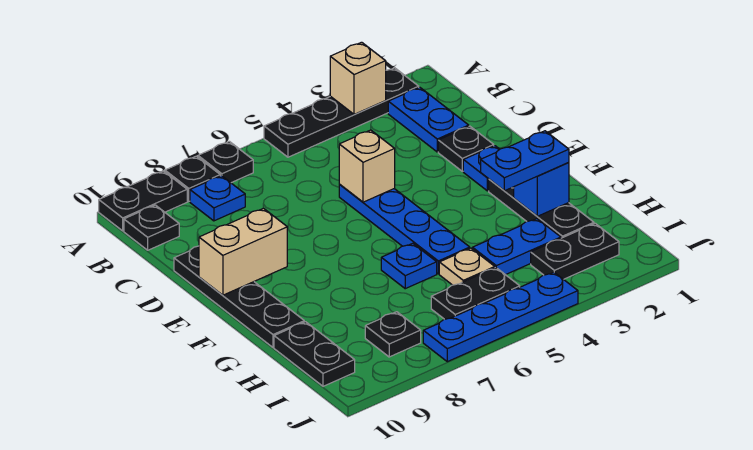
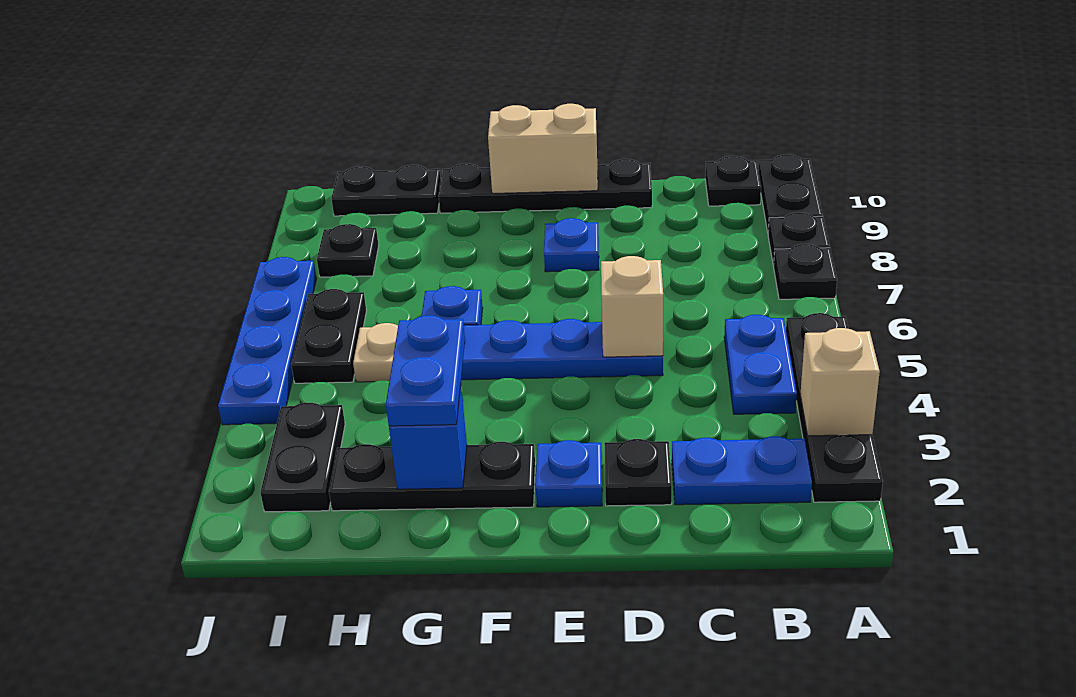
blue plate B8 level 1 -> blue plate E8 level 1
tan brick E9:E10 level 2 -> tan brick E10:F10 level 2
blue plate H3:H4 level 1 -> blue plate B4:B5 level 1

